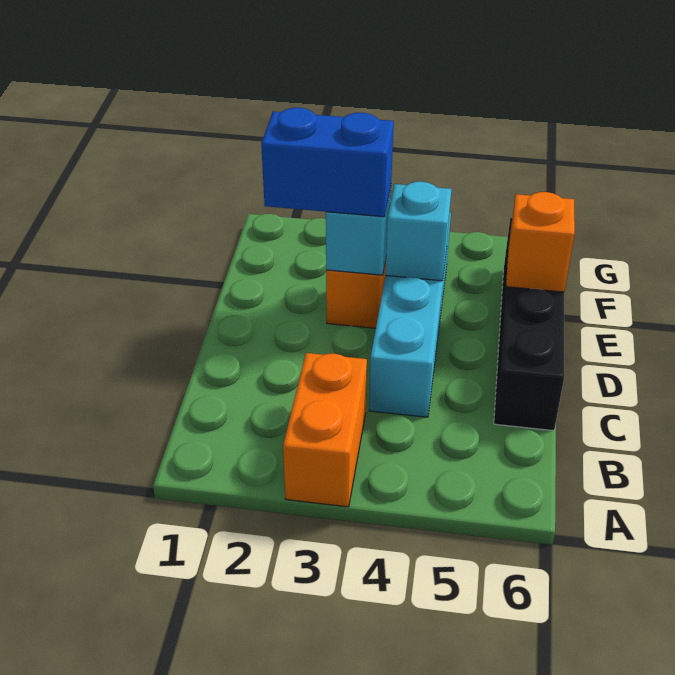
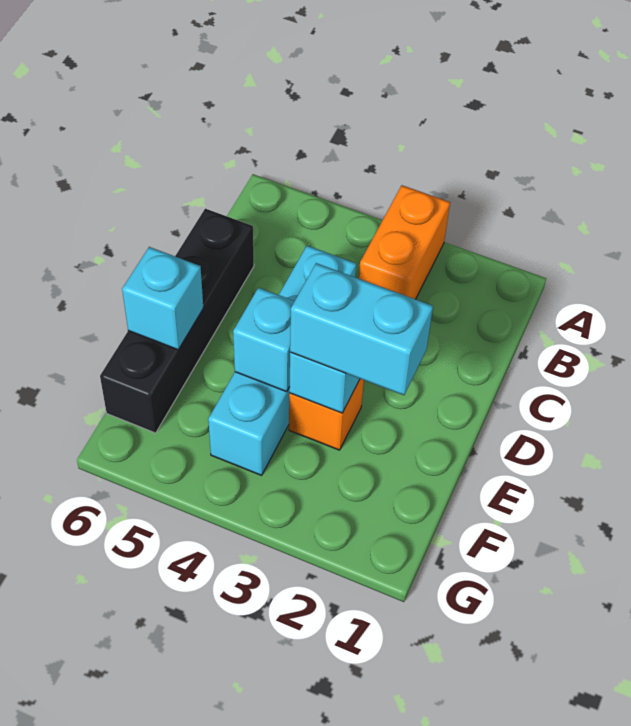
blue brick E2:E3 level 3 -> cyan brick E2:E3 level 3
orange brick E6 level 2 -> cyan brick E6 level 2

